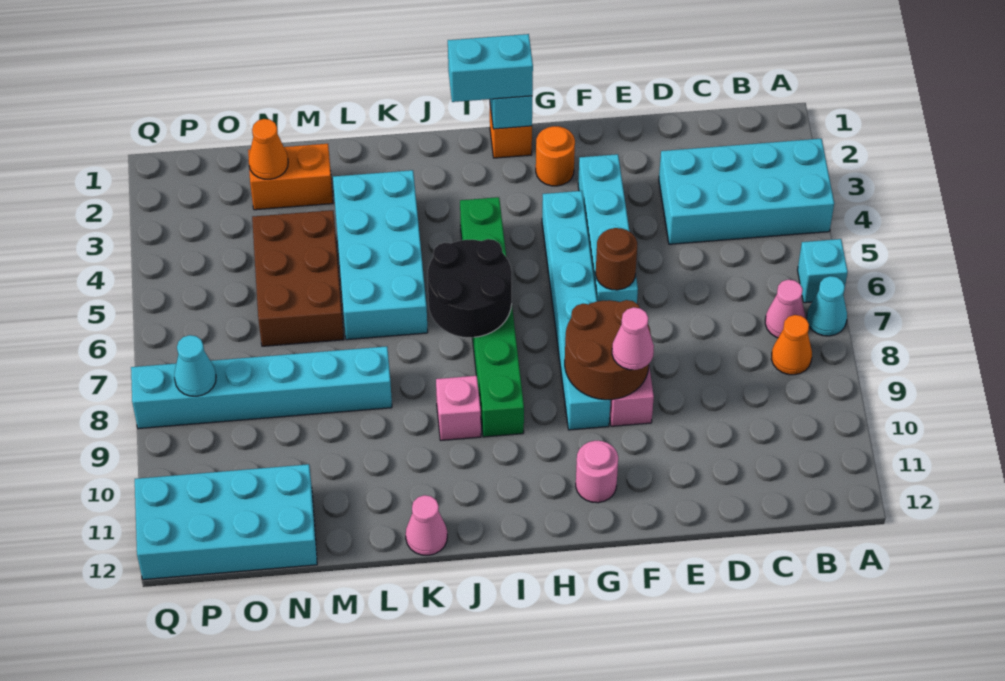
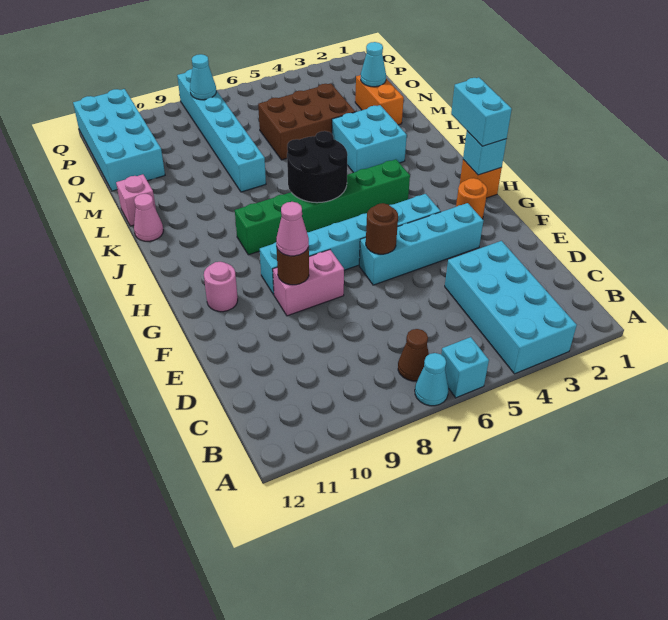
pink cone B7 level 1 -> brown cone B7 level 1
orange cone B8 level 1 -> none
brown round brick F8:G9 level 2 -> brown round brick F9 level 2
pink brick J9 level 1 -> pink brick L12 level 1
cyan brick K3:L6 level 1 -> cyan brick K3:L4 level 1
orange cone N2 level 2 -> cyan cone N2 level 2

